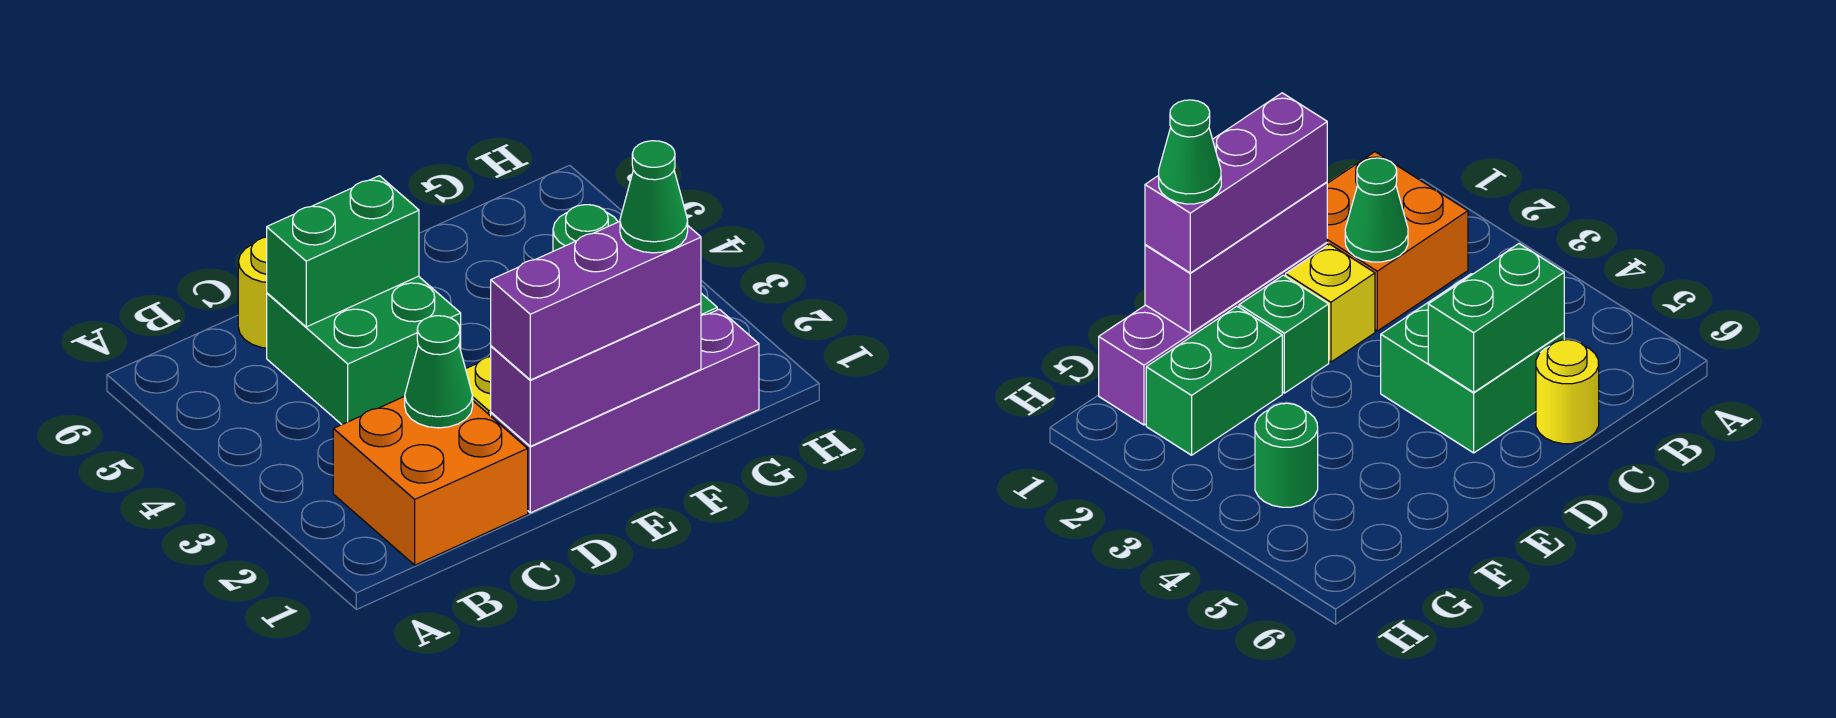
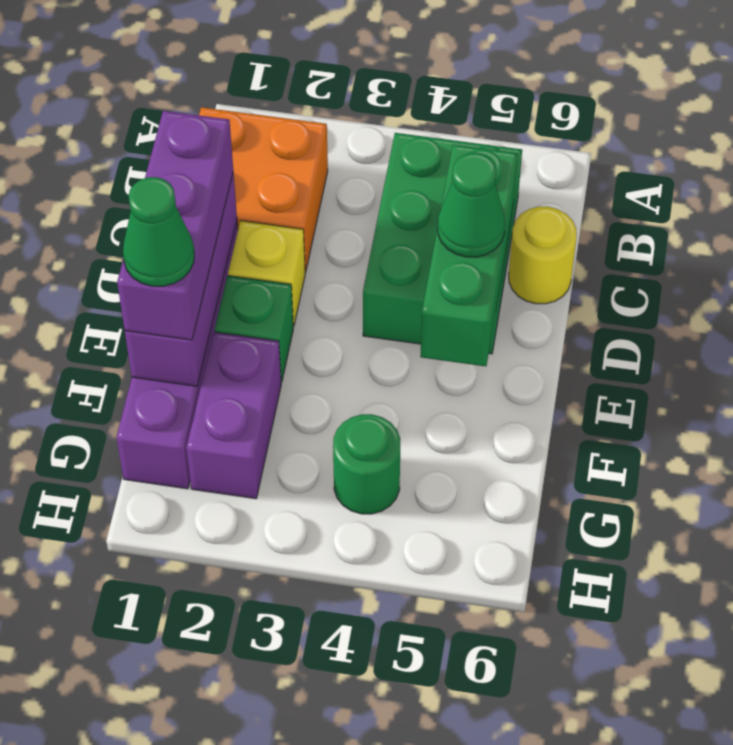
green cone C2 level 2 -> green cone D5 level 3
green brick C4:D5 level 1 -> green brick B4:D5 level 1
green brick C5:D5 level 2 -> green brick C5:E5 level 2
green brick F2:G2 level 1 -> purple brick F2:G2 level 1

